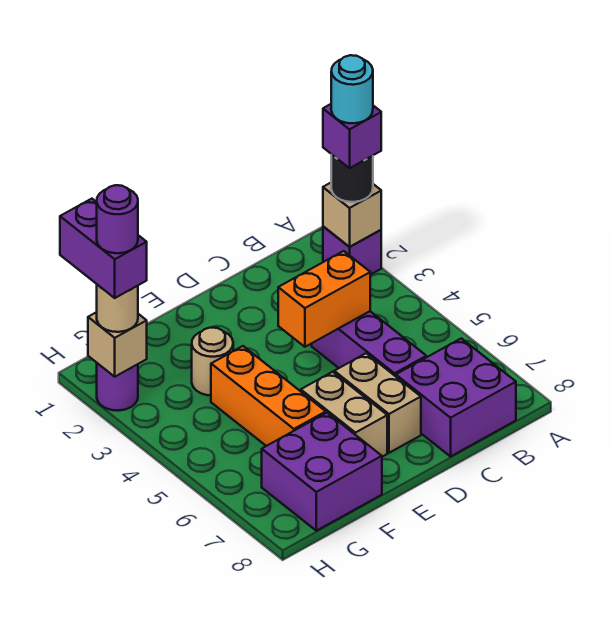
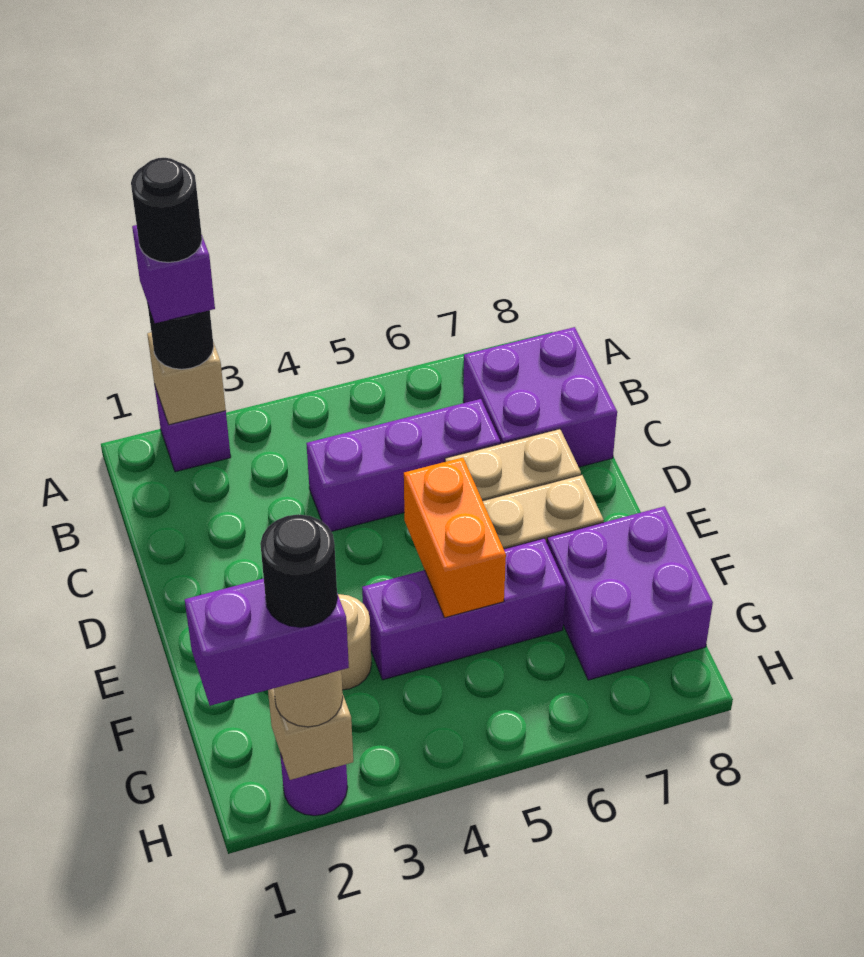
cyan round brick A2 level 5 -> black round brick A2 level 5
orange brick C4:D4 level 2 -> orange brick E5:F5 level 2
orange brick F4:F6 level 1 -> purple brick F4:F6 level 1
purple round brick H2 level 5 -> black round brick H2 level 5

